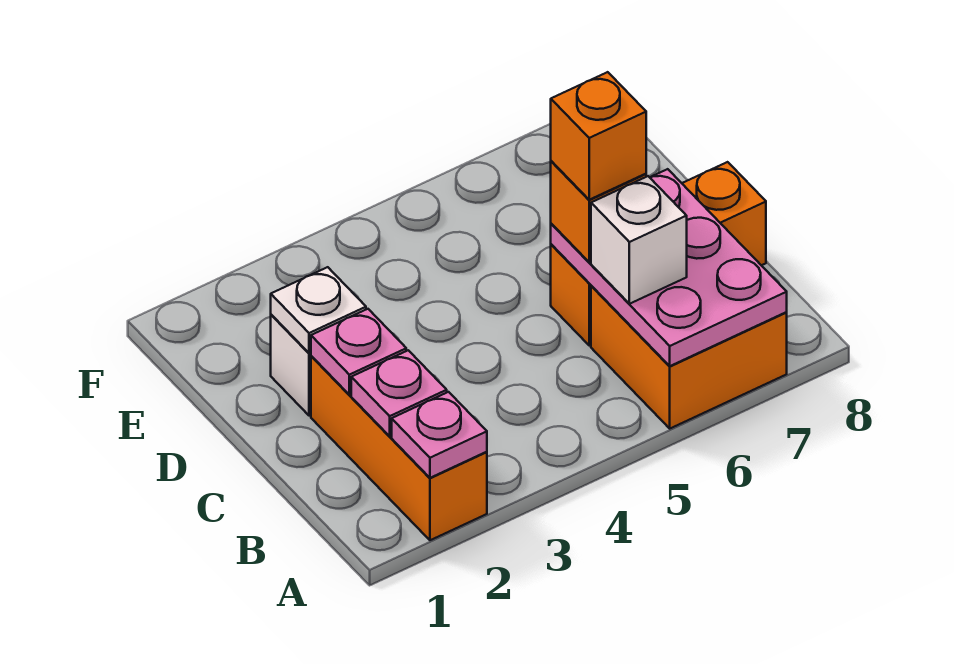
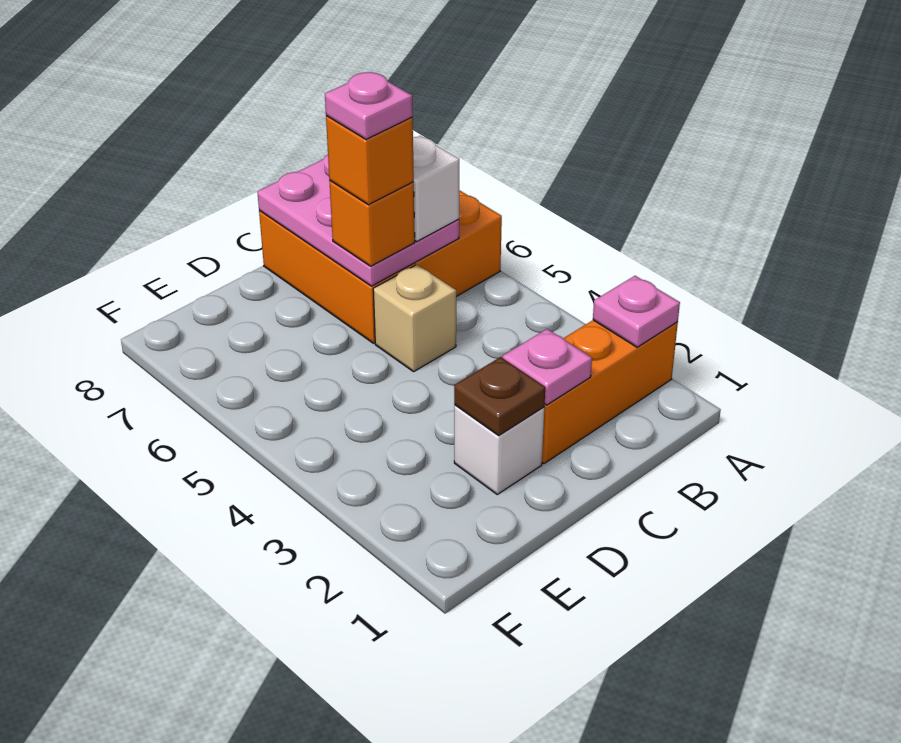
pink plate A6:C7 level 2 -> pink plate B6:C8 level 2
pink plate B2 level 2 -> pink plate C6 level 5
none -> tan brick C5 level 1
white plate D2 level 2 -> brown plate D2 level 2

